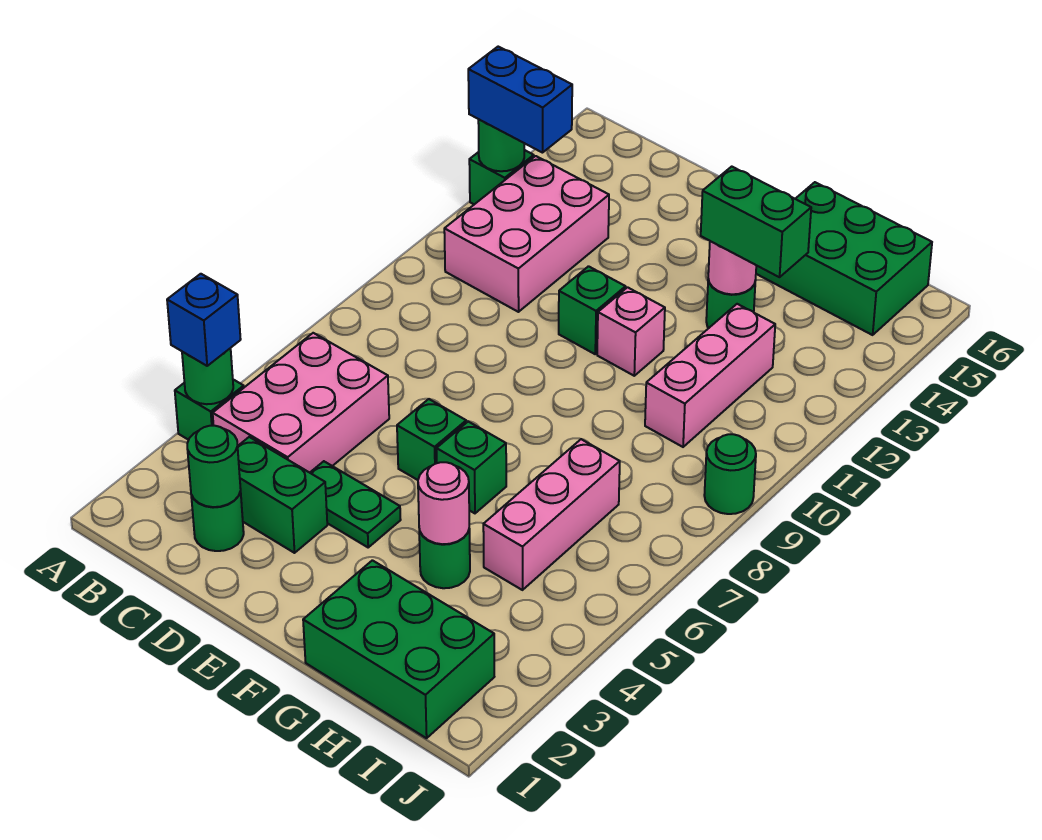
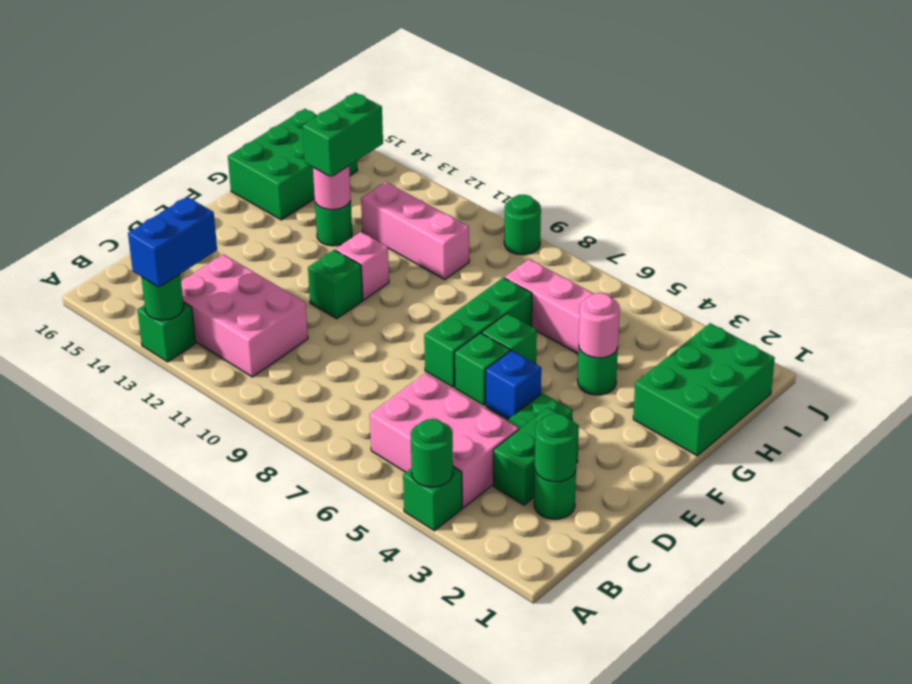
blue brick A4 level 3 -> blue brick E5 level 1
none -> green brick E7:G7 level 1

